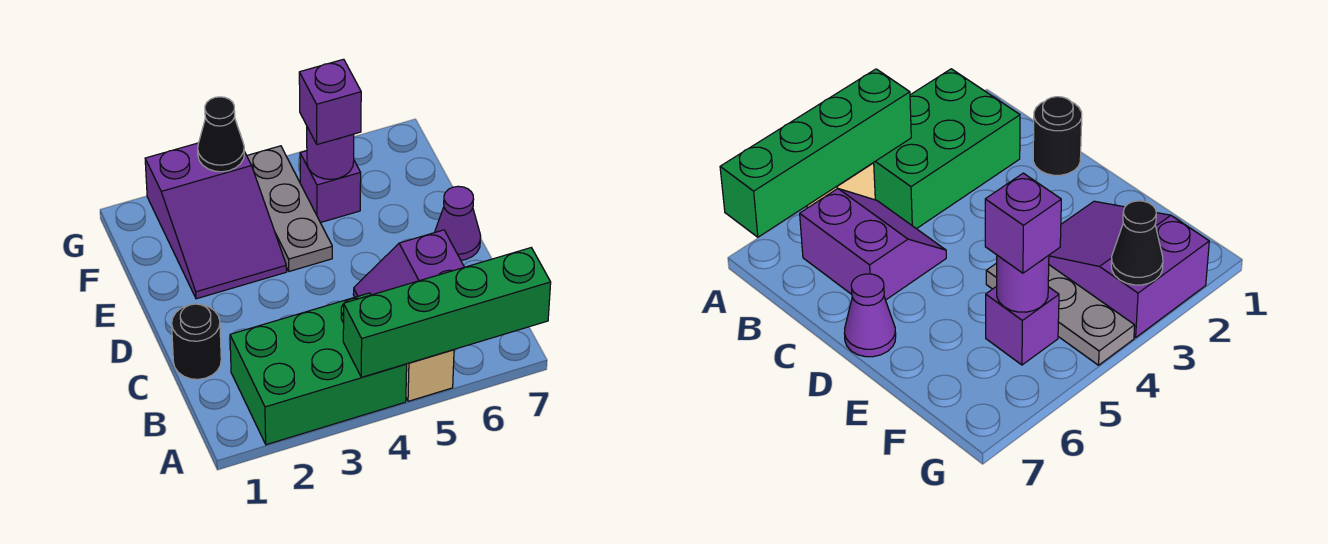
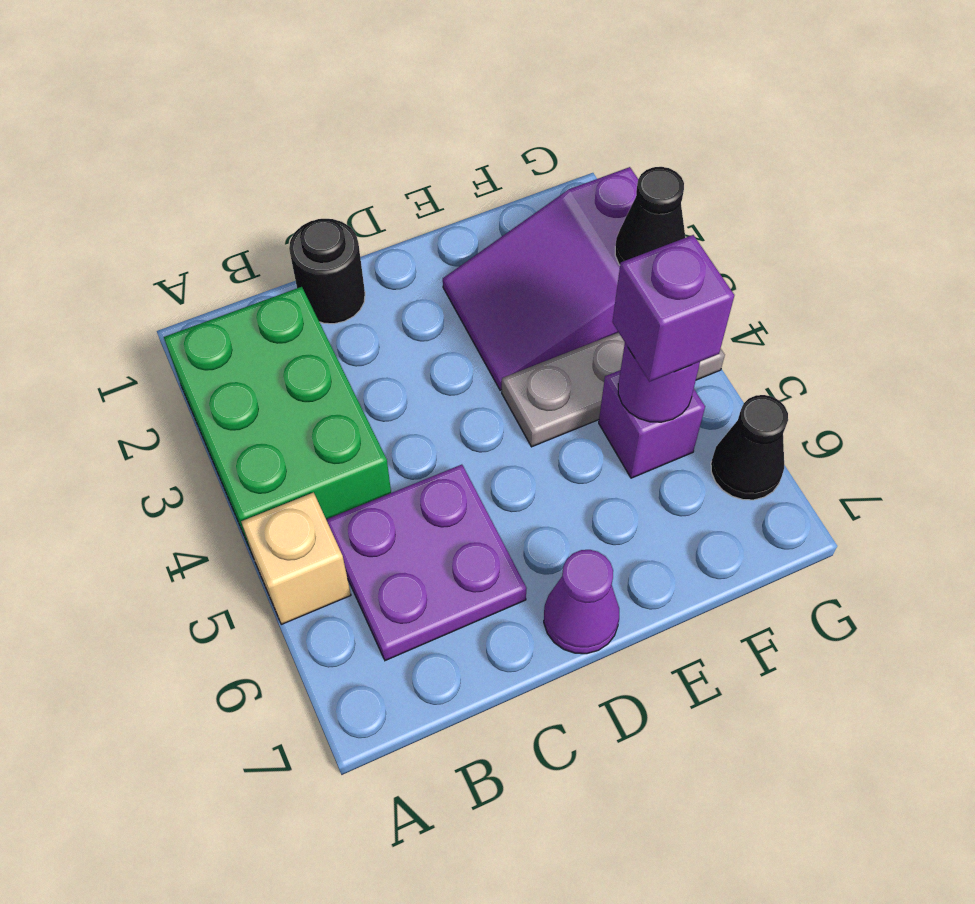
green brick A4:A7 level 2 -> none
purple slope B5:C6 level 1 top 6 -> purple plate B5:C6 level 1
none -> black cone G6 level 1

